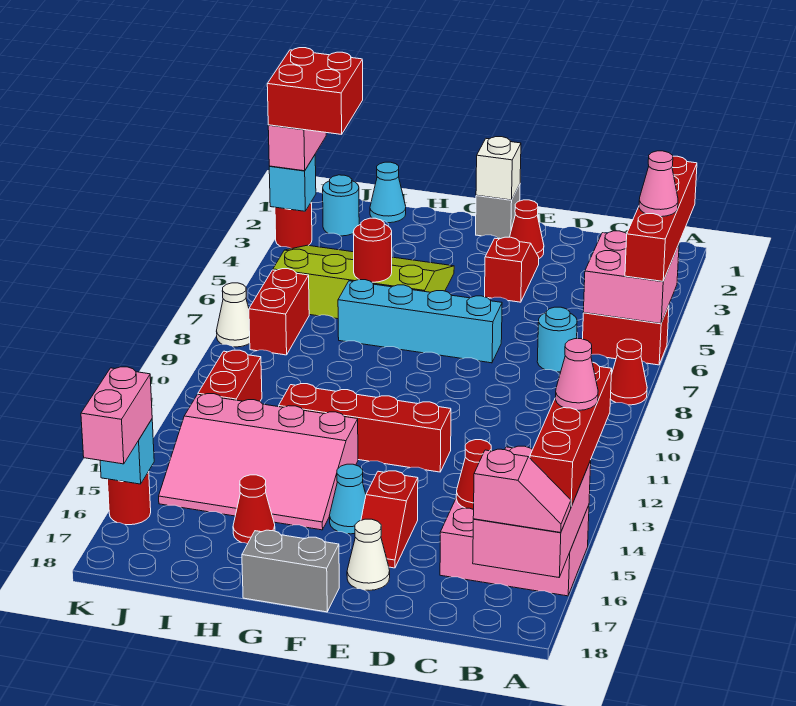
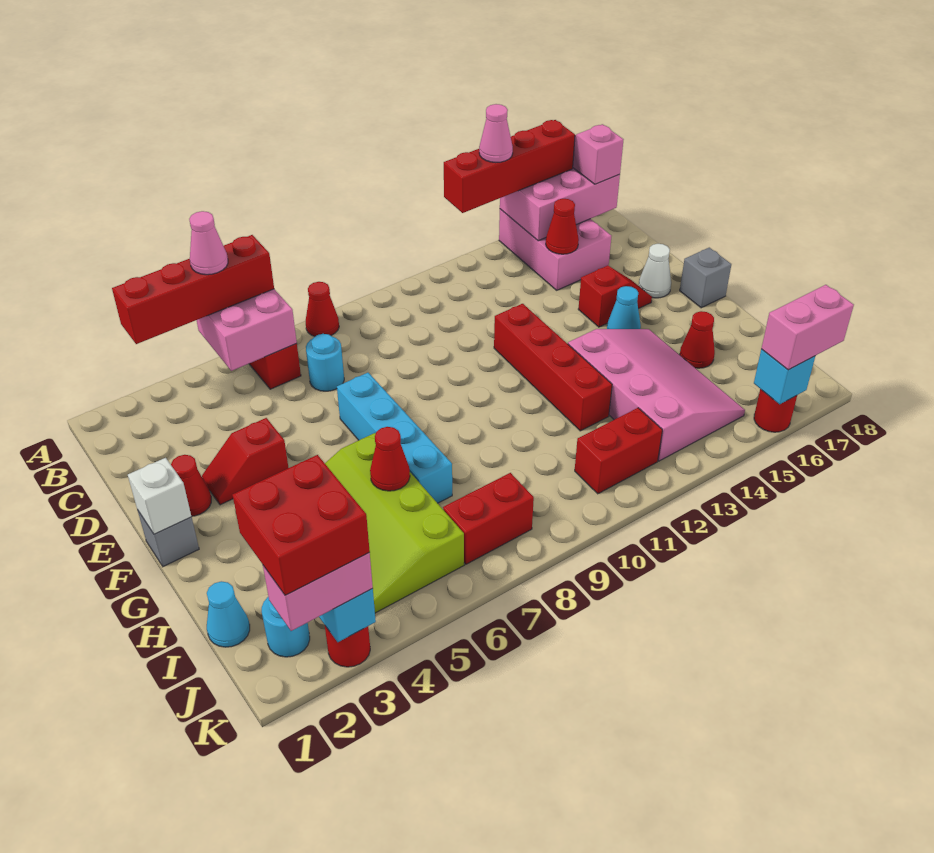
grey brick F18:G18 level 1 -> grey brick F18 level 1
red round brick H6 level 2 -> red cone H6 level 2
white cone K8 level 1 -> none

